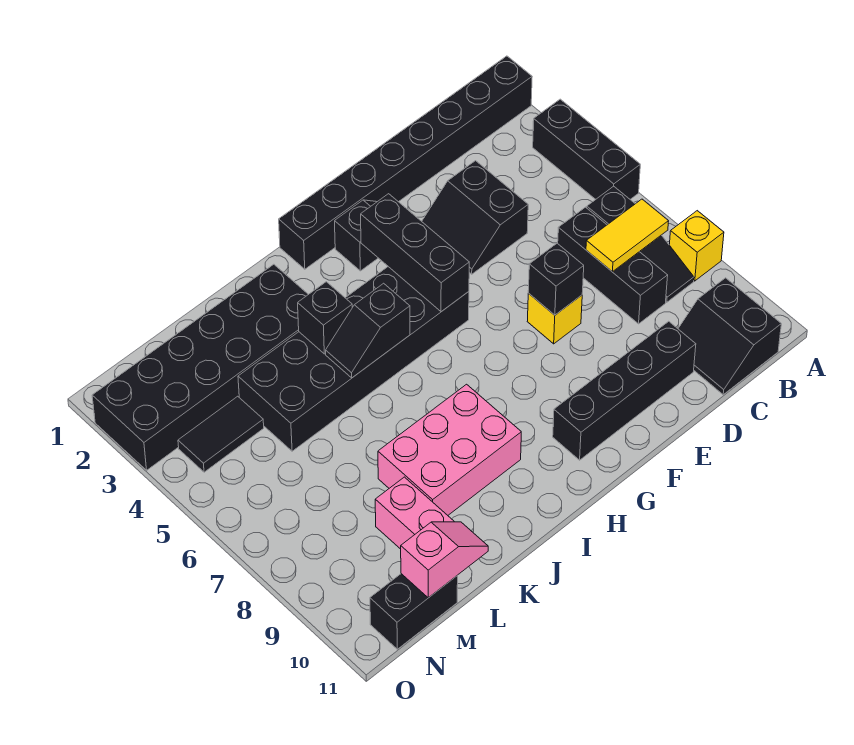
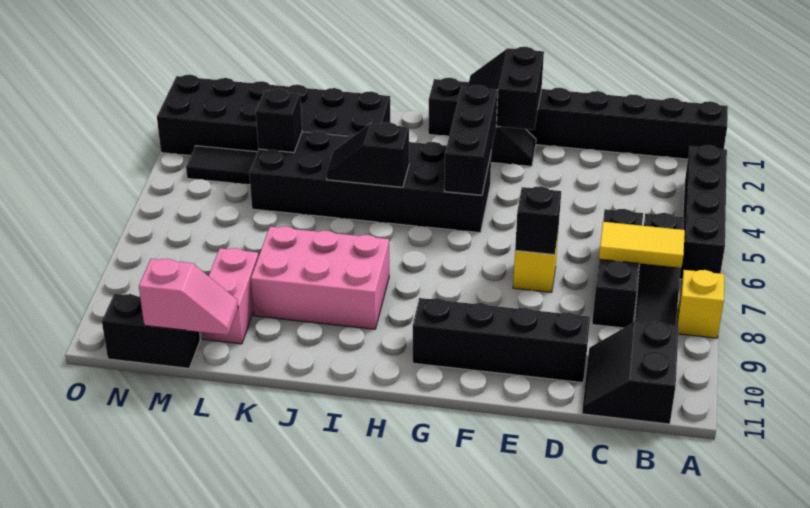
black brick A3:A5 level 1 -> black brick A3:A6 level 1
black slope D3:E4 level 1 top D -> black slope F1:G2 level 2 top F
black brick J4 level 2 -> black brick L4 level 2

